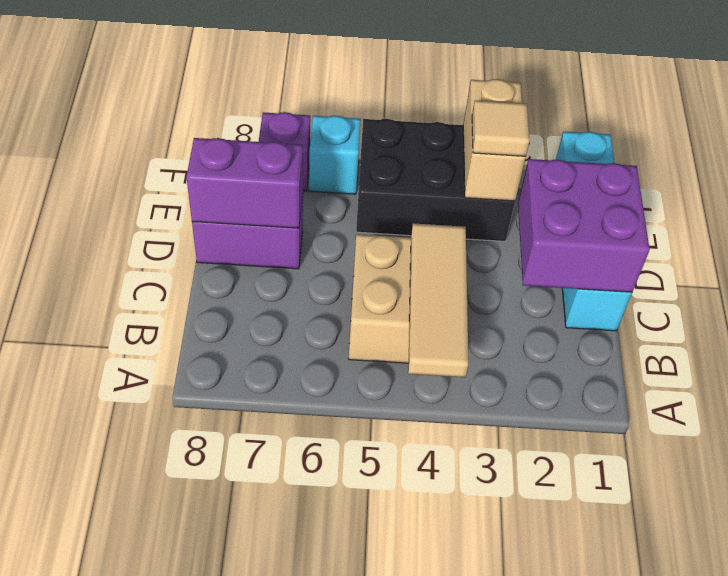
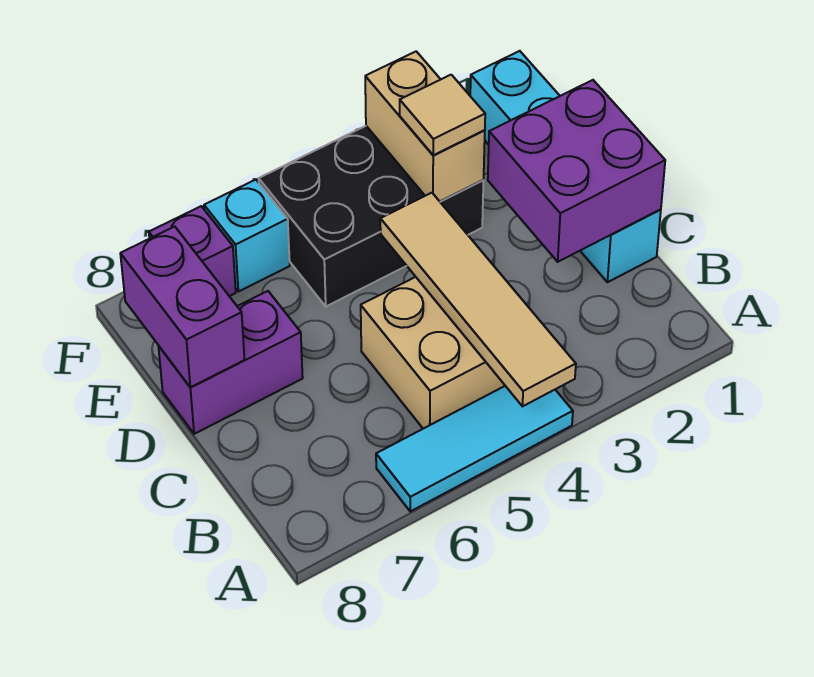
none -> cyan tile A4:A6 level 1
tan tile A4:C4 level 2 -> tan tile A4:D4 level 2
purple brick D7:D8 level 2 -> purple brick D8:E8 level 2

